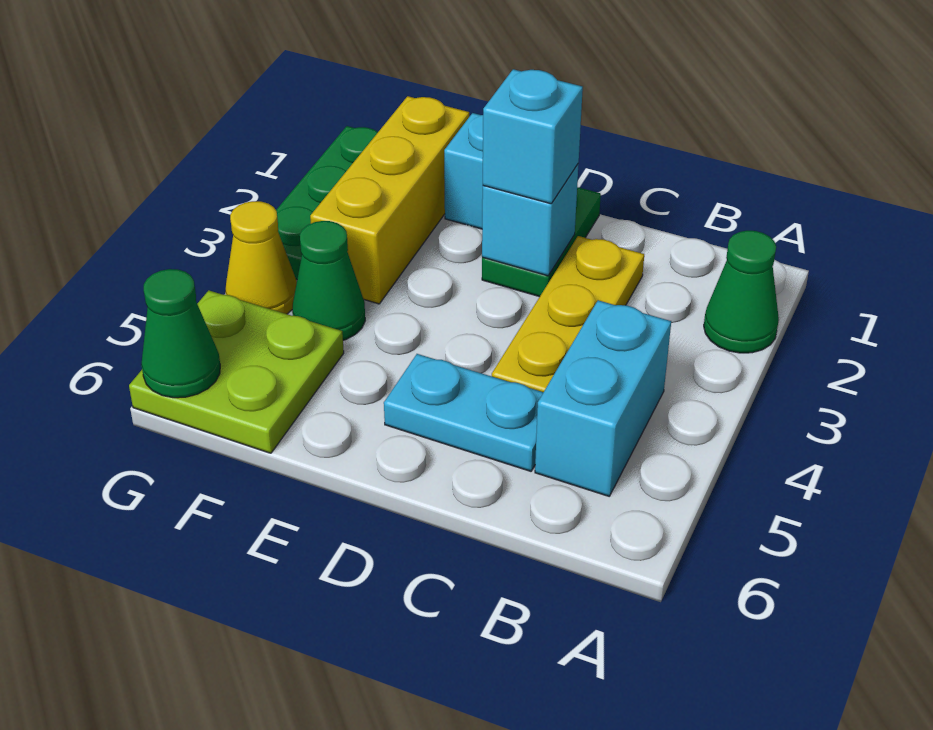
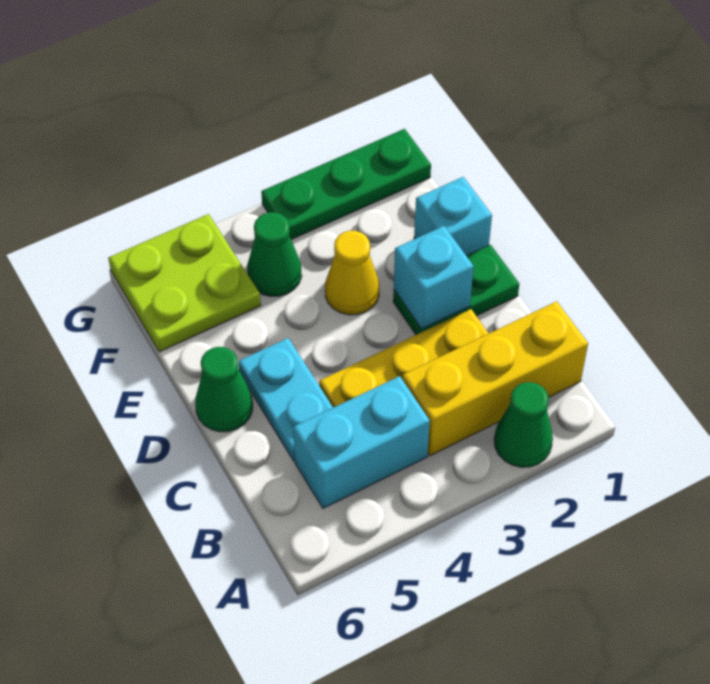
cyan brick D2 level 3 -> none
yellow brick F1:F3 level 1 -> yellow brick B1:B3 level 1
yellow cone G4 level 1 -> yellow cone E3 level 1
green cone G6 level 2 -> green cone D6 level 1

